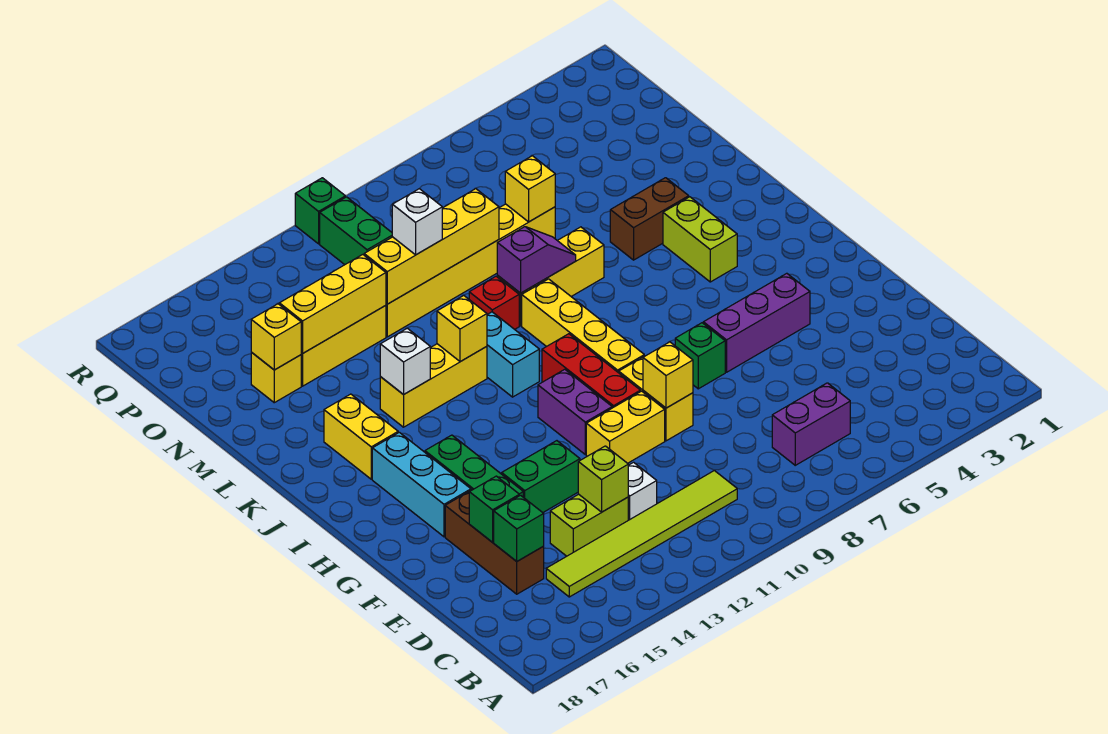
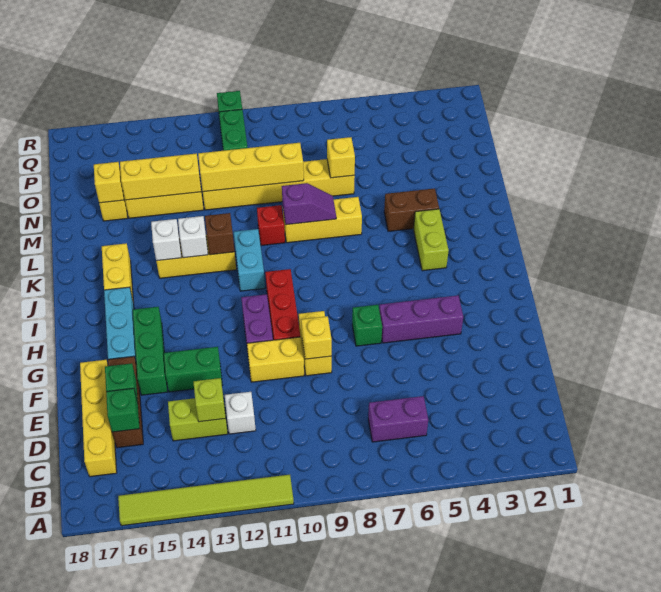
lime tile C10:C15 level 1 -> lime tile A11:A16 level 1
yellow brick H9:K9 level 1 -> yellow brick C17:F17 level 1
yellow brick K12 level 2 -> brown brick K12 level 2
white brick N11 level 3 -> white brick K13 level 2

